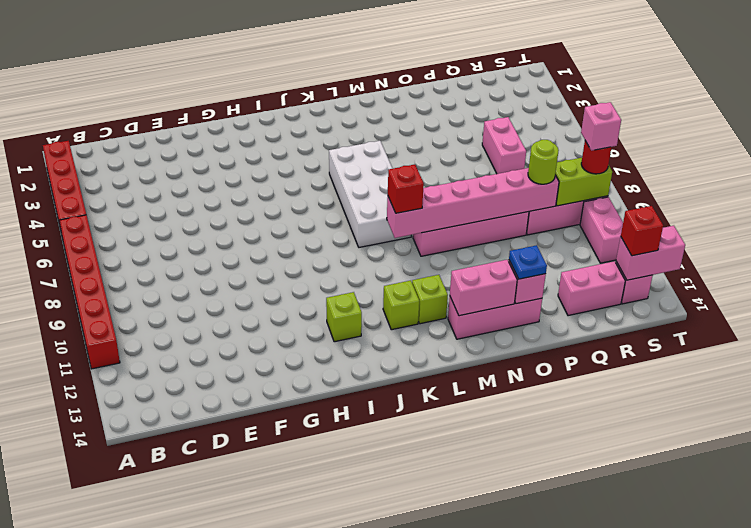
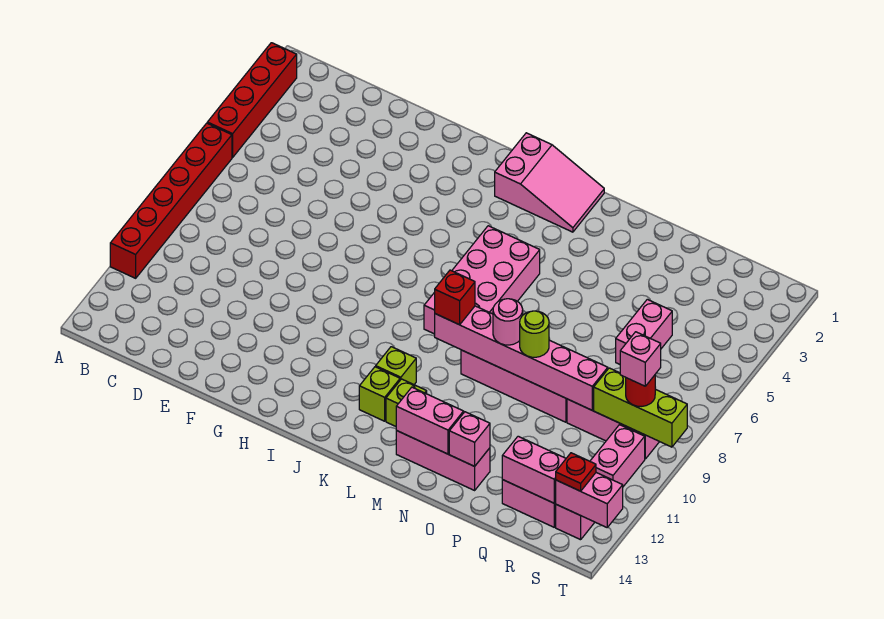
lime brick I12 level 1 -> lime brick K11 level 1
none -> pink slope J1:L2 level 1 top J
white brick K5:L8 level 1 -> pink brick K5:L8 level 1
none -> pink round brick N9 level 3
blue plate O13 level 3 -> none
lime round brick Q9 level 3 -> lime round brick O9 level 3
none -> pink brick Q13:R13 level 2
lime brick R9:S9 level 2 -> lime brick R9:T9 level 2
red brick S13 level 3 -> red plate S13 level 3

